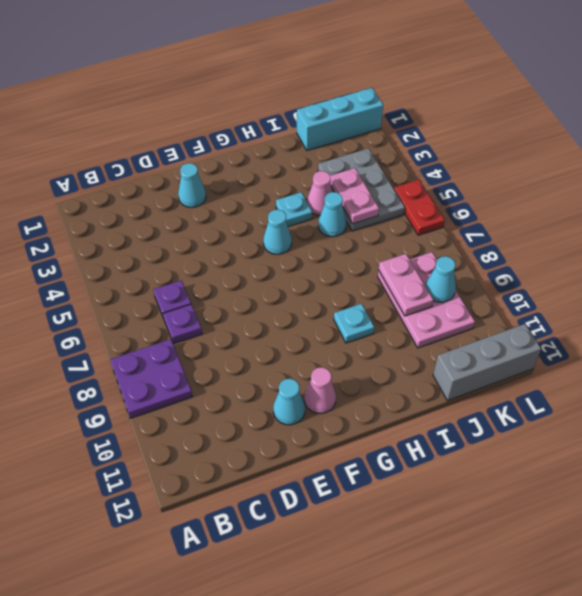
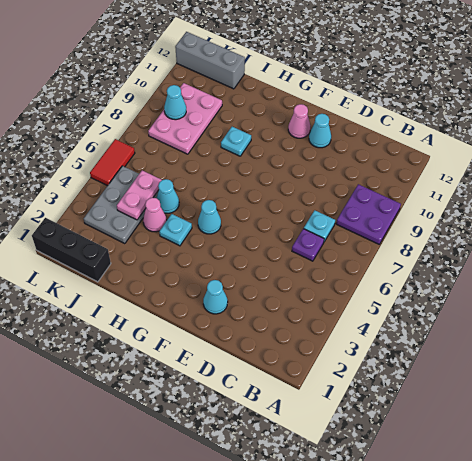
purple plate C7 level 1 -> cyan plate C7 level 1
cyan brick J1:L1 level 1 -> black brick J1:L1 level 1
pink plate J8:J9 level 2 -> none
red plate L5:L6 level 1 -> red tile L5:L6 level 1

